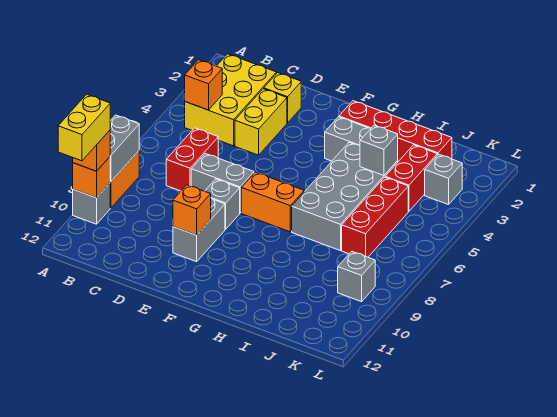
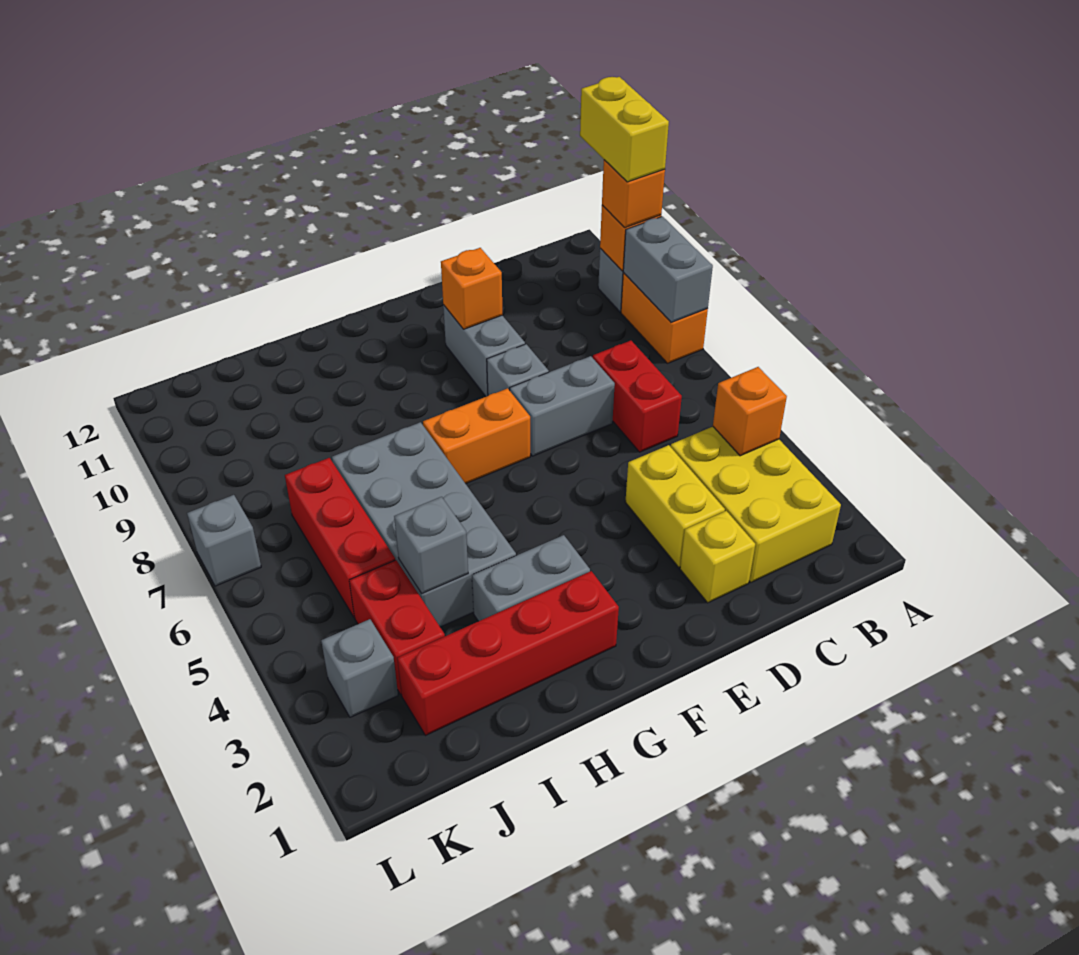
grey brick K9 level 1 -> grey brick L7 level 1

